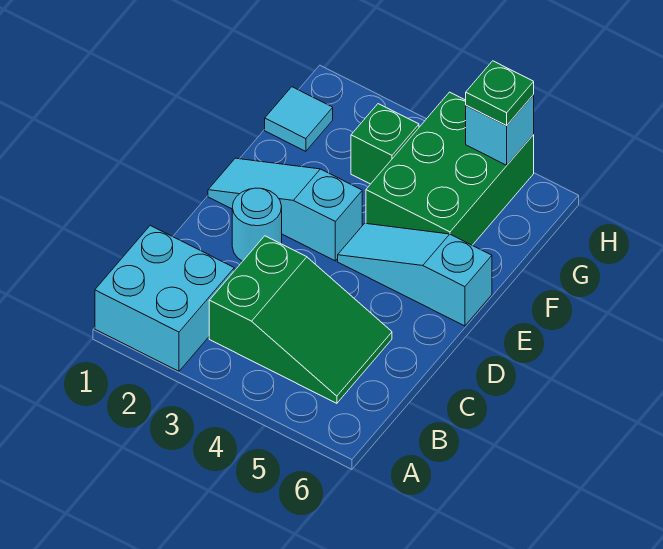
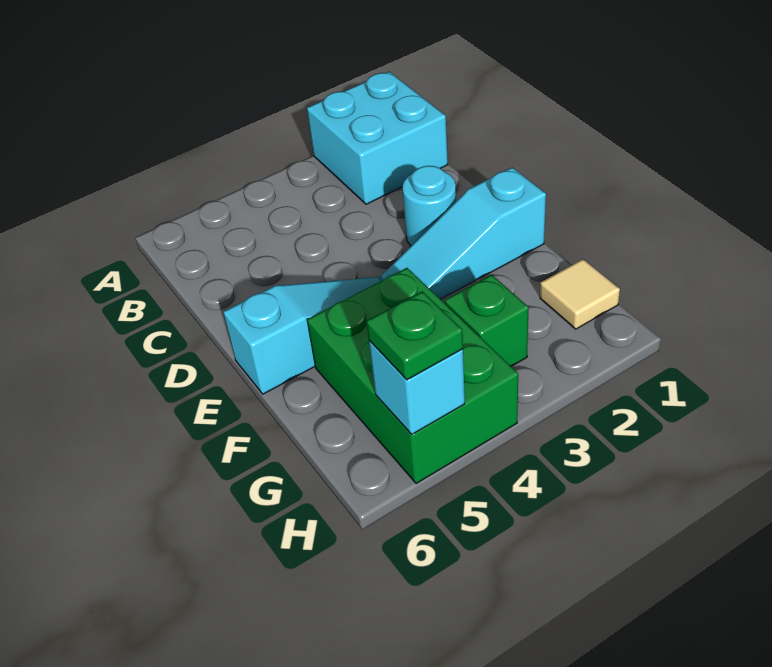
green slope B3:C5 level 1 top 3 -> none
cyan slope E1:E3 level 1 top 3 -> cyan slope E1:E3 level 1 top 1
cyan tile G1 level 1 -> tan tile G1 level 1

